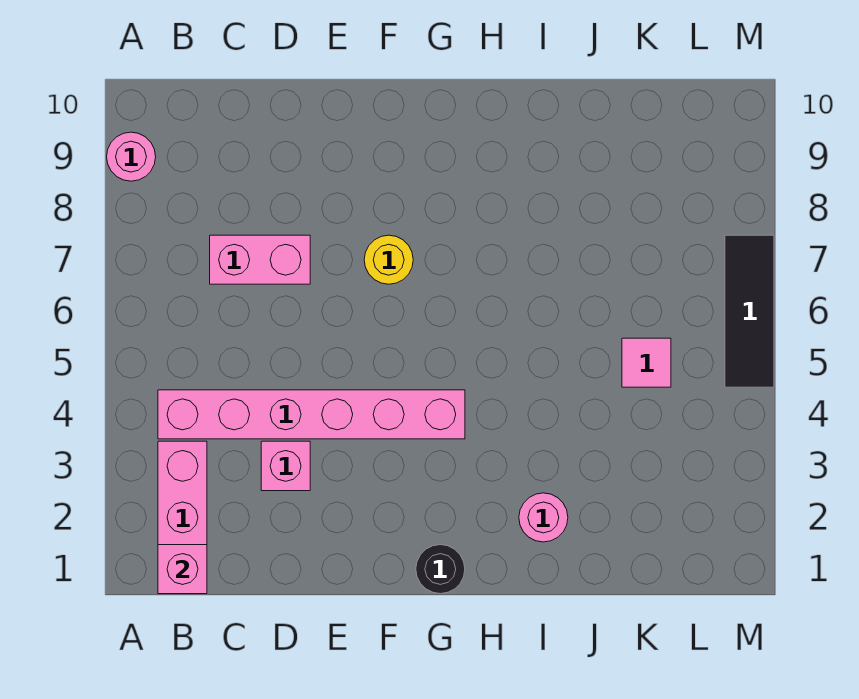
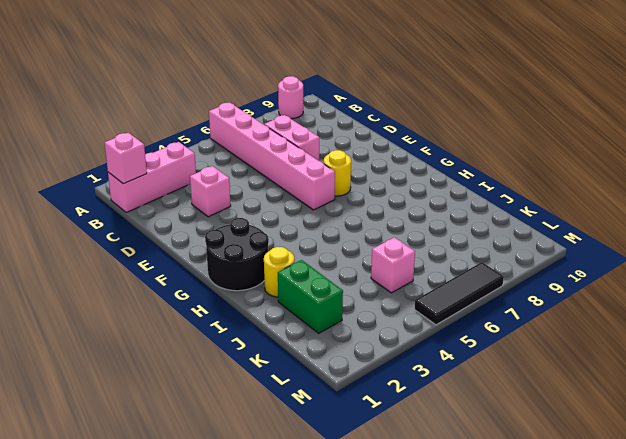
pink brick B4:G4 level 1 -> pink brick A6:F6 level 1
black round brick G1 level 1 -> black round brick G1:H2 level 1
pink round brick I2 level 1 -> yellow round brick I2 level 1
none -> green brick J2:K2 level 1
pink tile K5 level 1 -> pink brick K5 level 1

